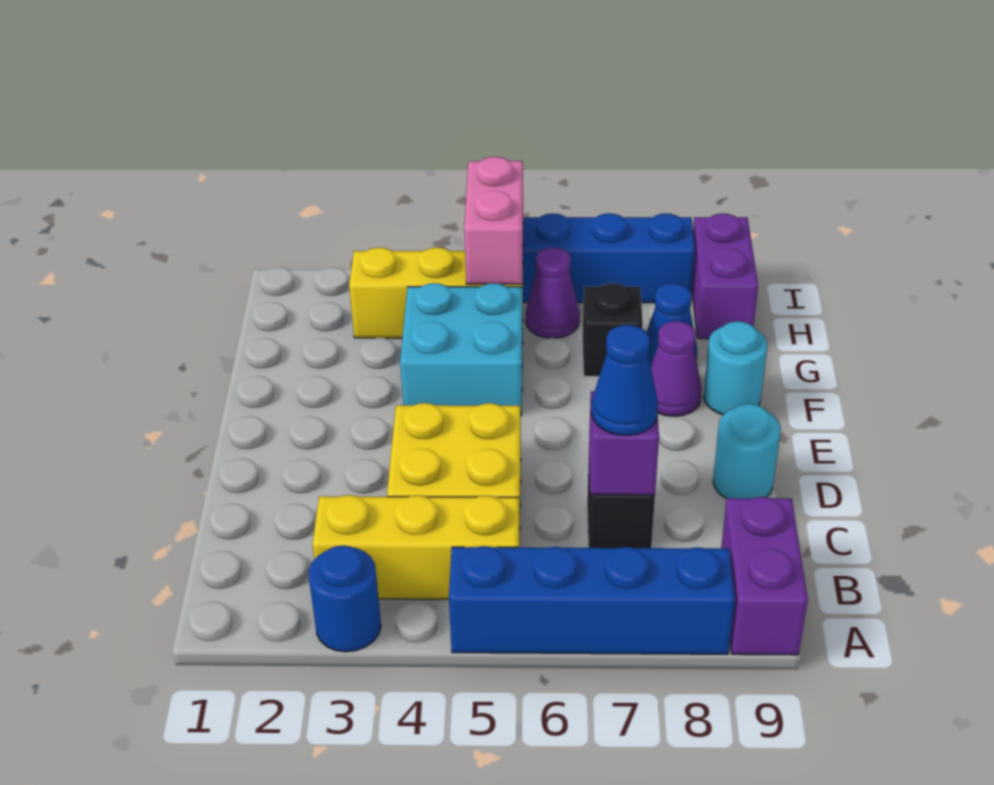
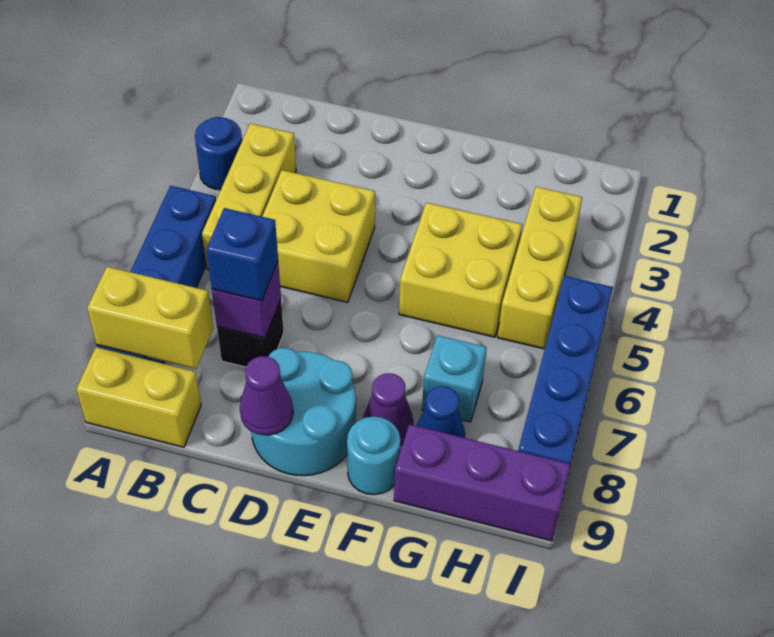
none -> yellow brick A8:B8 level 2
purple brick A9:B9 level 1 -> yellow brick A9:B9 level 1
blue cone C7 level 3 -> blue brick C7 level 3
cyan round brick D9 level 1 -> cyan round brick D8:E9 level 1
cyan brick F4:G5 level 1 -> yellow brick F4:G5 level 1
black brick G7 level 1 -> cyan brick G7 level 1
pink brick H5:I5 level 2 -> none
purple cone H6 level 1 -> purple cone D9 level 2
purple brick H9:I9 level 1 -> purple brick G9:I9 level 1

